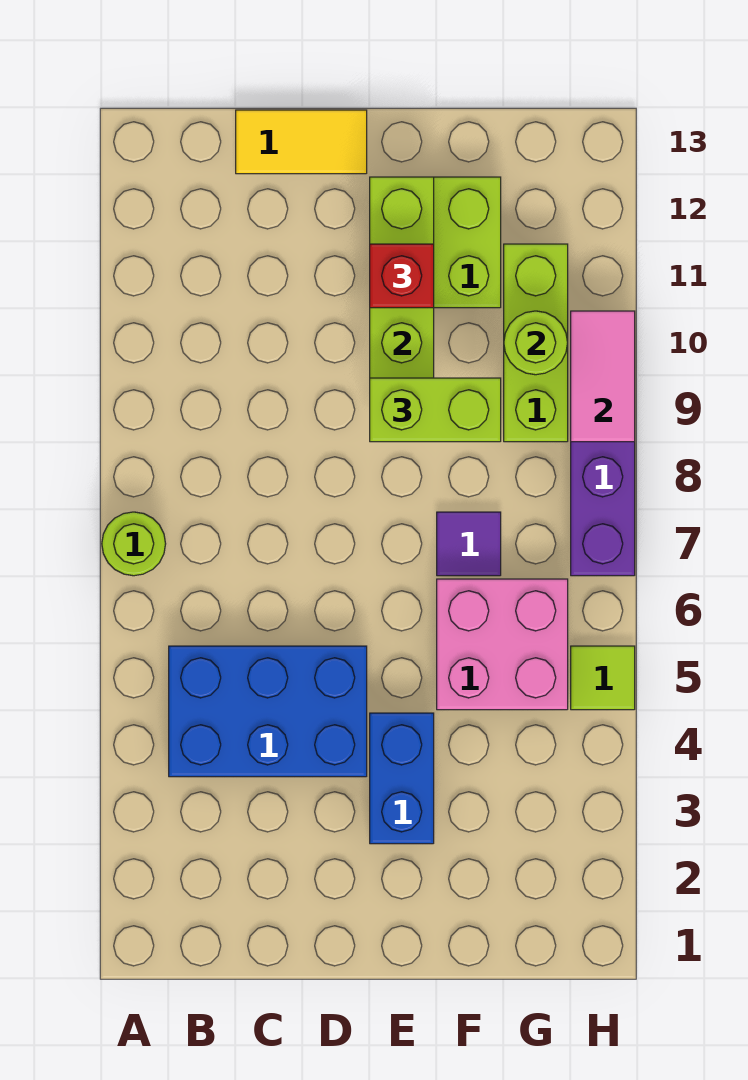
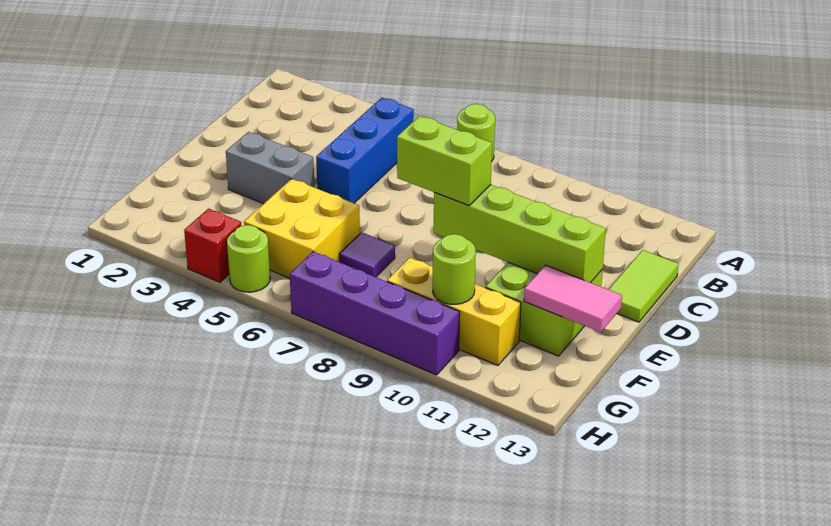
blue brick B4:D5 level 1 -> blue brick B5:D5 level 1
yellow tile C13:D13 level 1 -> lime tile C13:D13 level 1
blue brick E3:E4 level 1 -> grey brick E3:E4 level 1
lime brick E9:F9 level 3 -> lime brick E8:E9 level 3
red brick E11 level 3 -> red brick H4 level 1
pink brick F5:G6 level 1 -> yellow brick F5:G6 level 1
lime brick G9:G11 level 1 -> yellow brick G9:G11 level 1
lime tile H5 level 1 -> lime round brick H5 level 1
pink tile H9:H10 level 2 -> pink tile F12:F13 level 2

